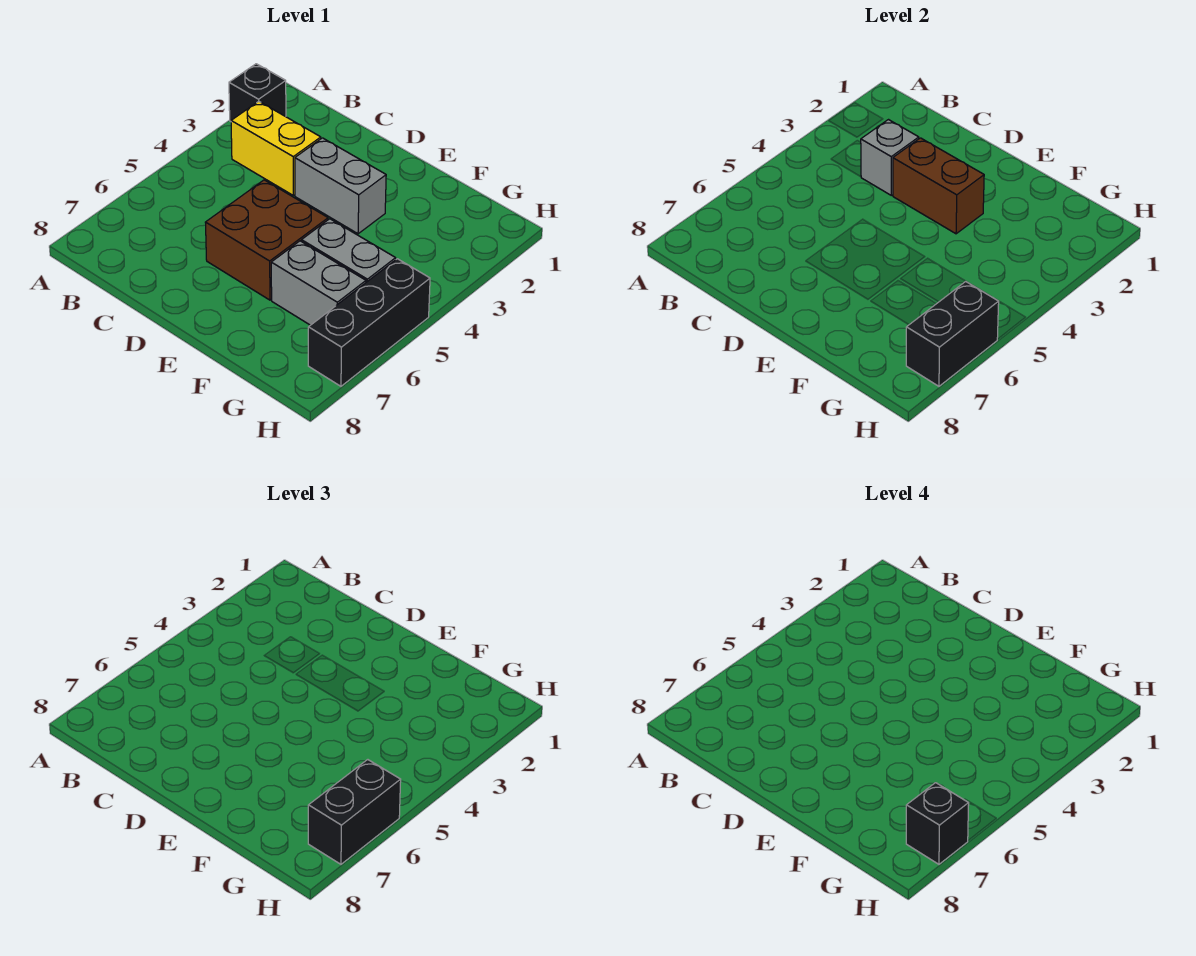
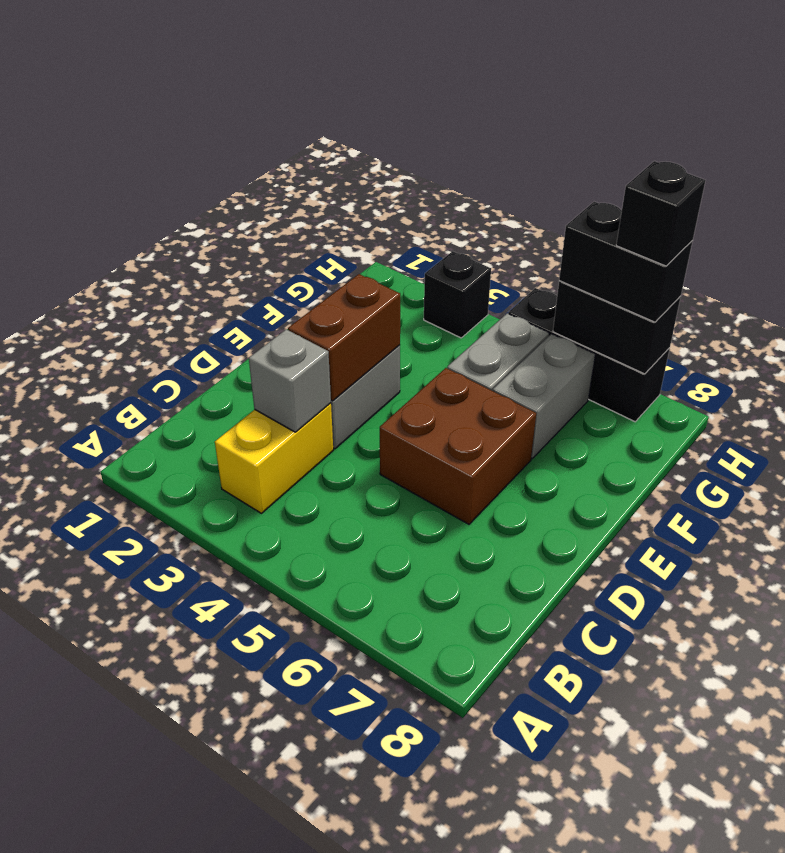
black brick A2 level 1 -> black brick H3 level 1

